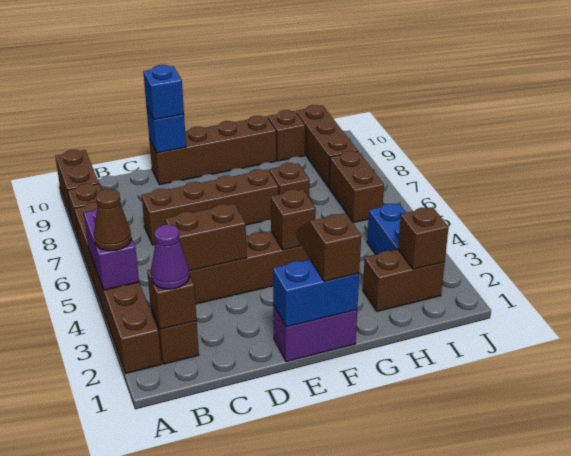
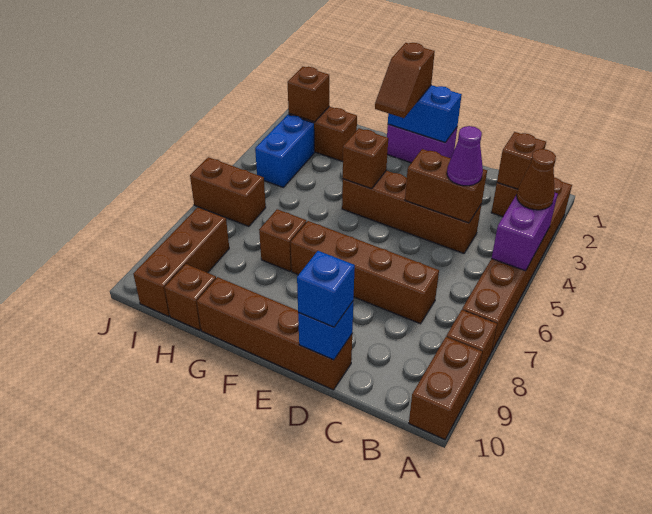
purple cone B2 level 3 -> purple cone C4 level 3
brown brick I6:I7 level 1 -> brown brick I6:J6 level 1

